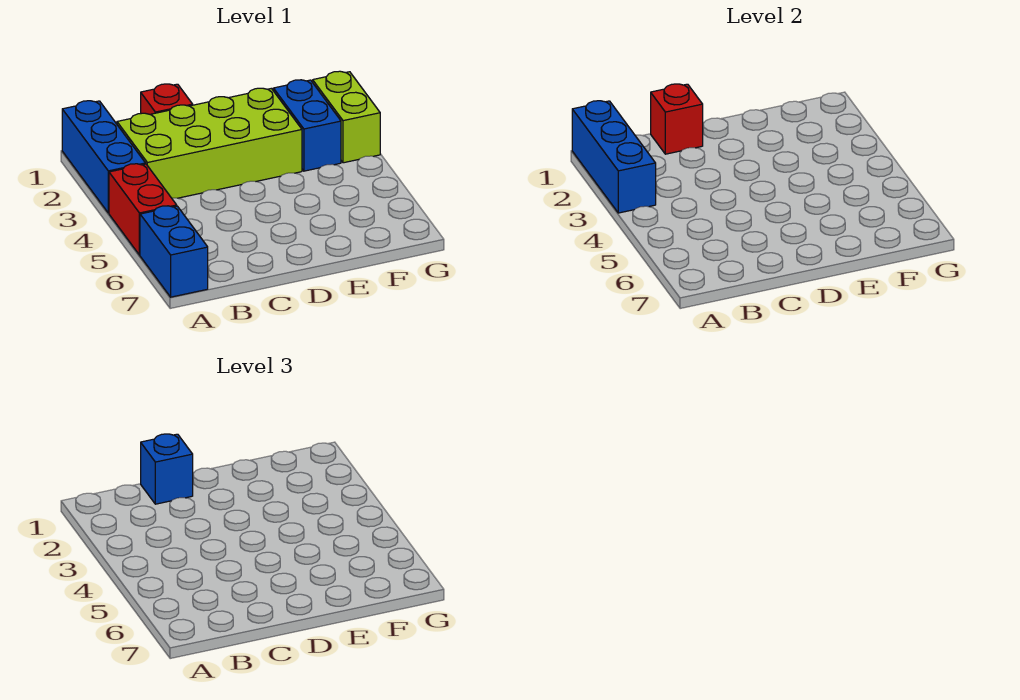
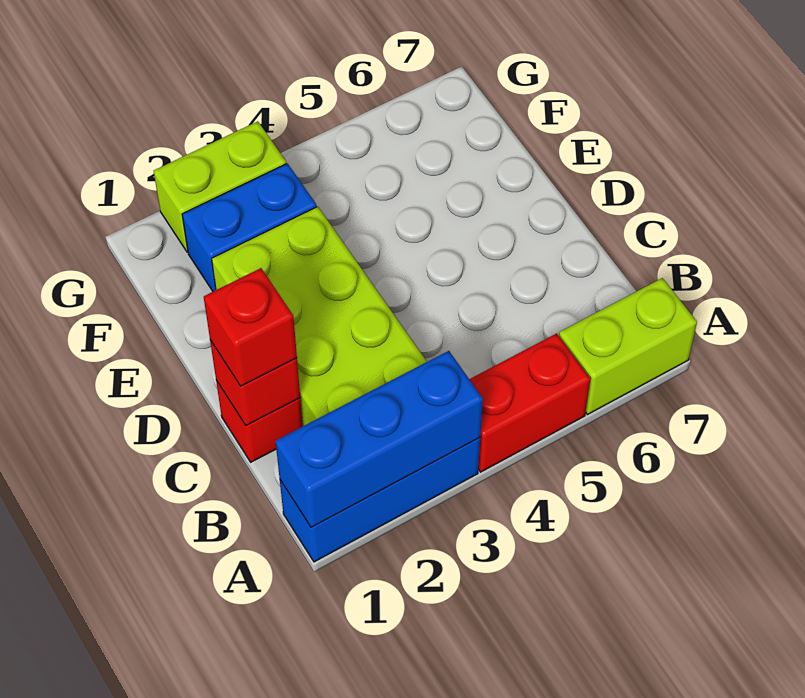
blue brick A6:A7 level 1 -> lime brick A6:A7 level 1
blue brick C1 level 3 -> red brick C1 level 3

